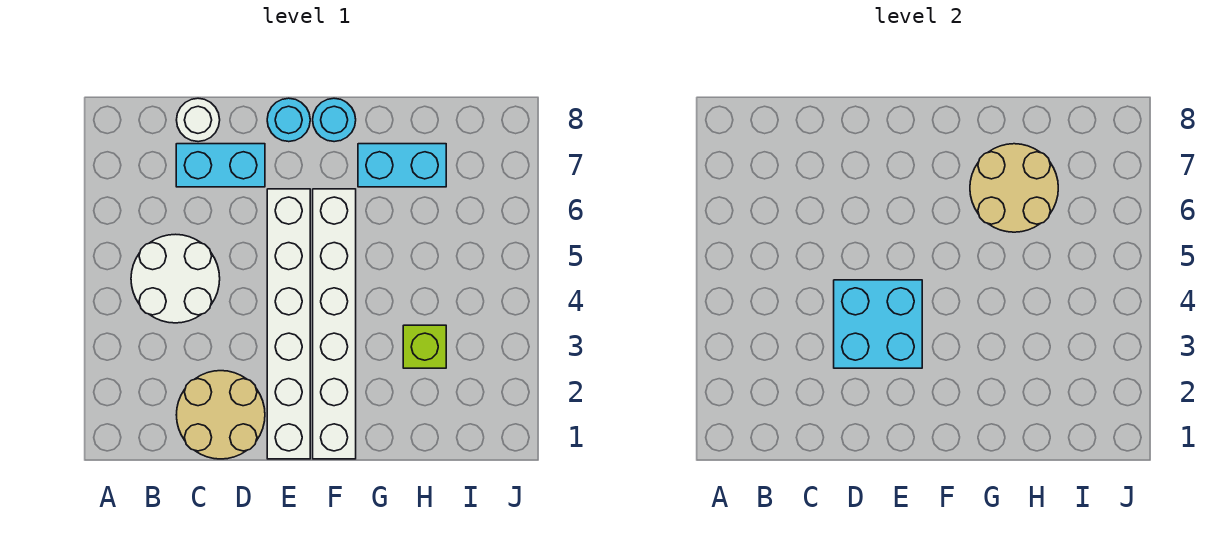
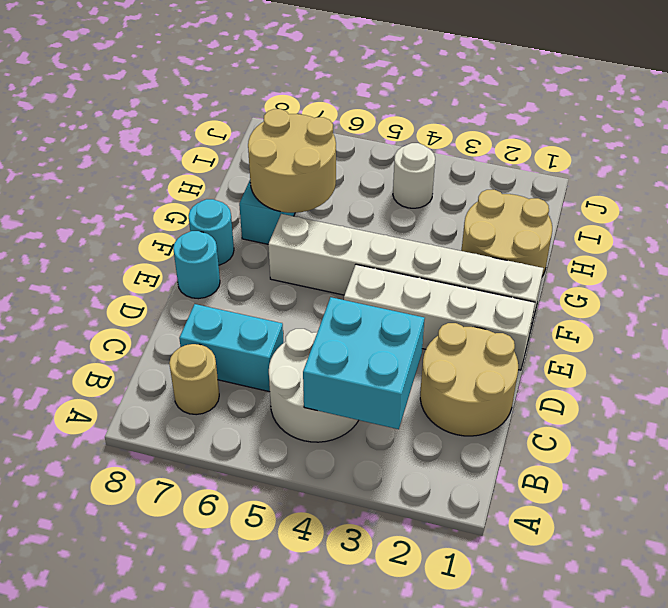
none -> tan round brick B7 level 1
cyan brick C7:D7 level 1 -> cyan brick C6:C7 level 1
white round brick C8 level 1 -> white round brick I4 level 1
cyan brick D3:E4 level 2 -> cyan brick B3:C4 level 2
white brick E1:E6 level 1 -> white brick E1:E4 level 1
none -> tan round brick G1:H2 level 1
lime brick H3 level 1 -> none

